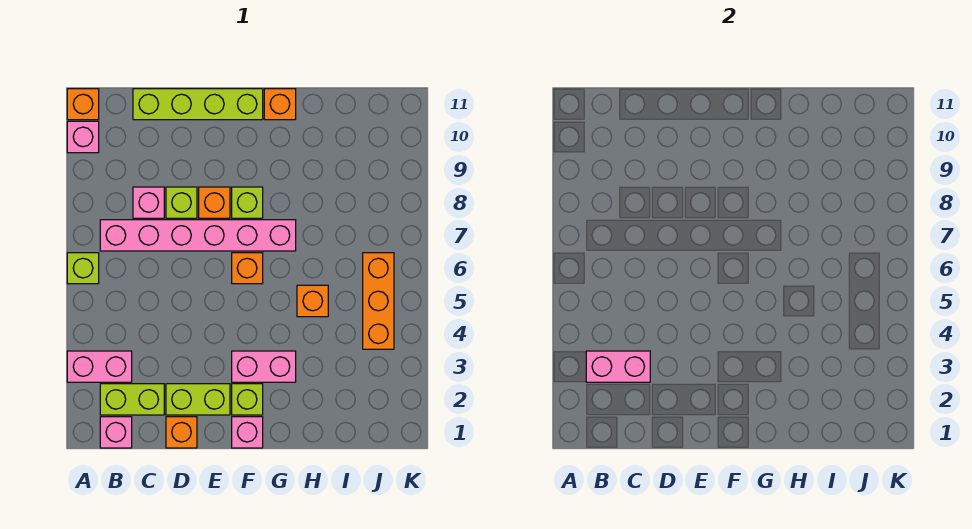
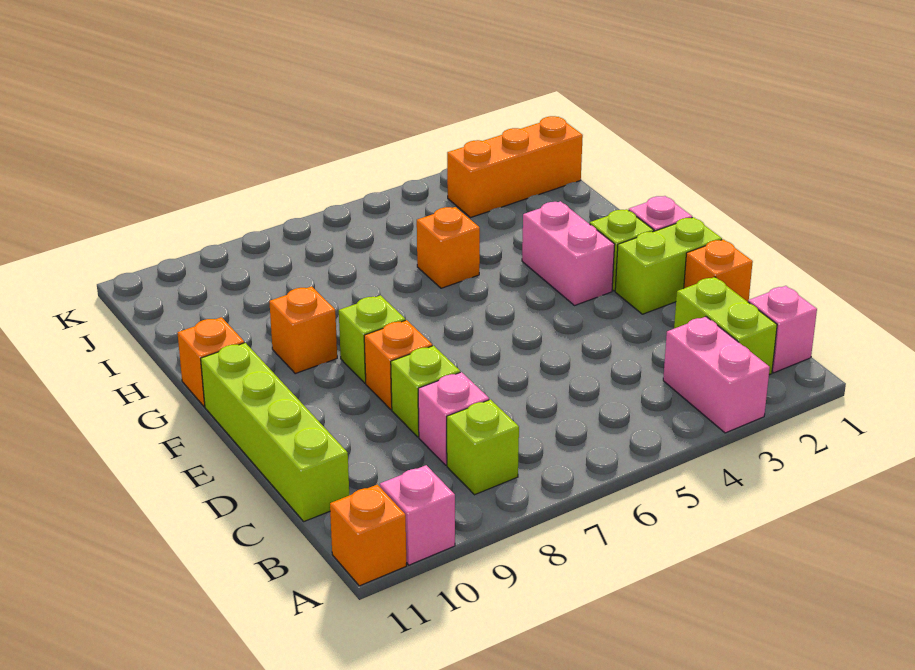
lime brick A6 level 1 -> lime brick B8 level 1
pink brick B3:C3 level 2 -> none
pink brick B7:G7 level 1 -> none
lime brick D2:E2 level 1 -> lime brick E1:E2 level 1
orange brick F6 level 1 -> orange brick G9 level 1
orange brick J4:J6 level 1 -> orange brick J1:J3 level 1

